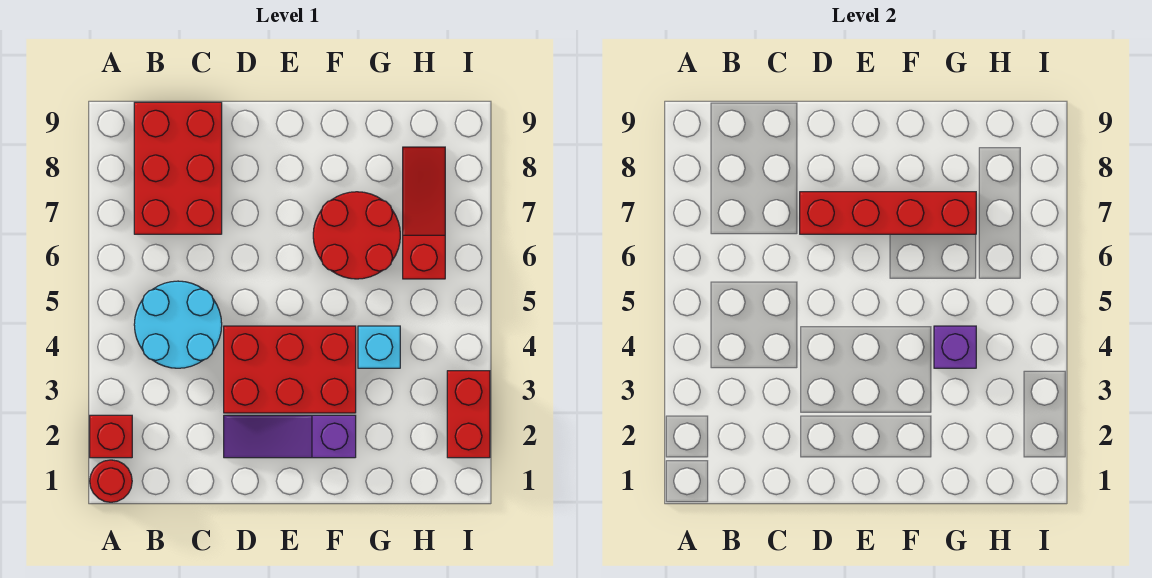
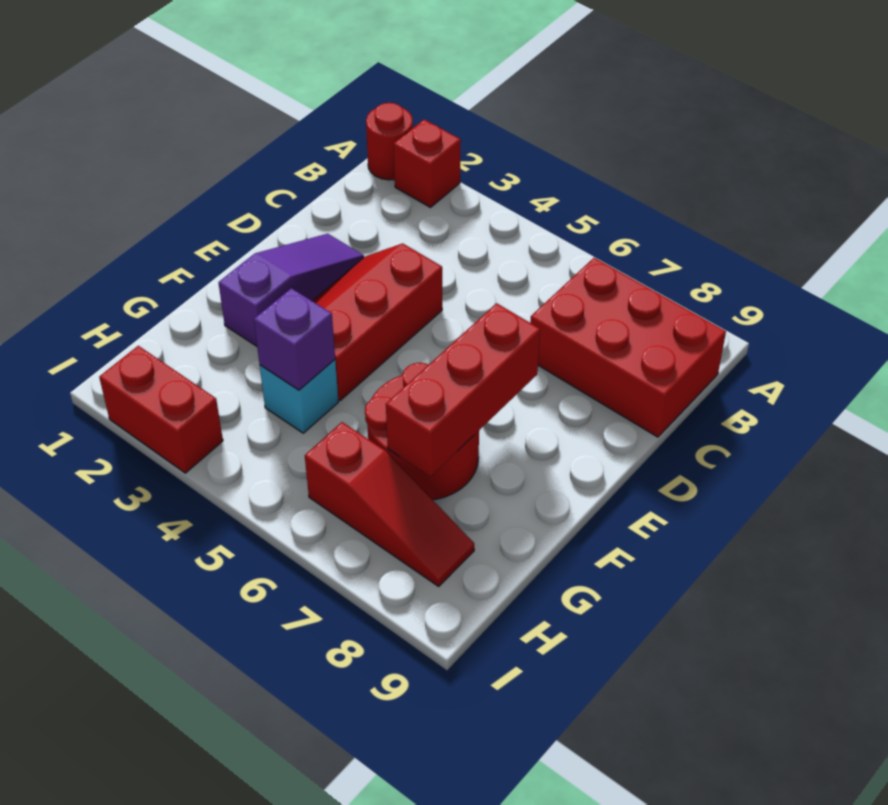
cyan round brick B4:C5 level 1 -> none
red brick D3:F4 level 1 -> red slope D3:F4 level 1 top 4
red brick D7:G7 level 2 -> red brick E7:G7 level 2

